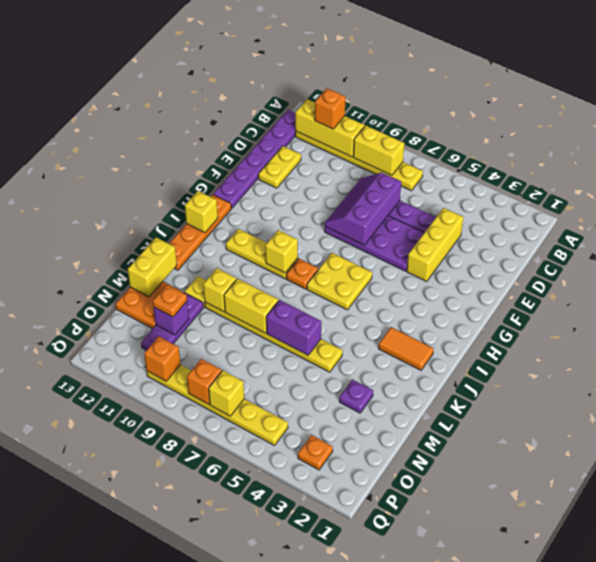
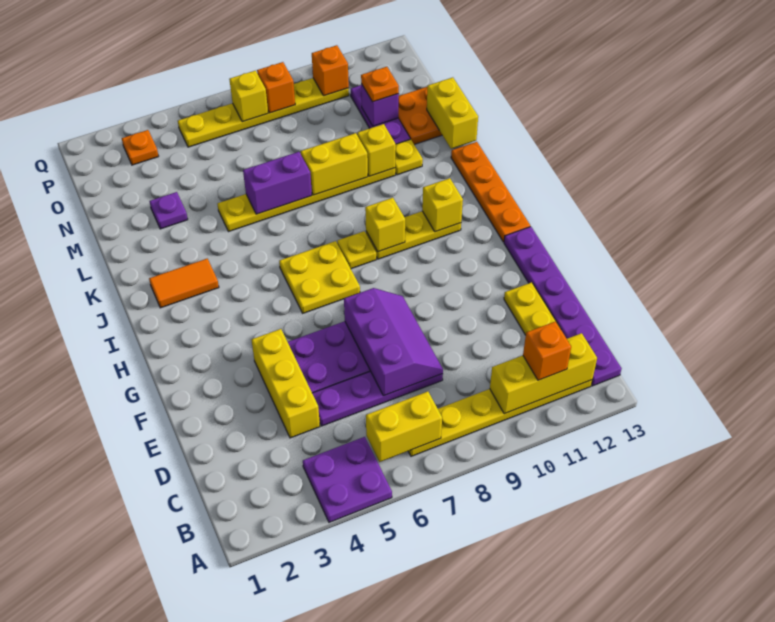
none -> purple plate A4:B5 level 1
yellow brick B8:B9 level 2 -> yellow brick B6:B7 level 2
orange plate I8 level 1 -> yellow plate I8 level 1
yellow brick I13 level 2 -> yellow brick I11 level 2

